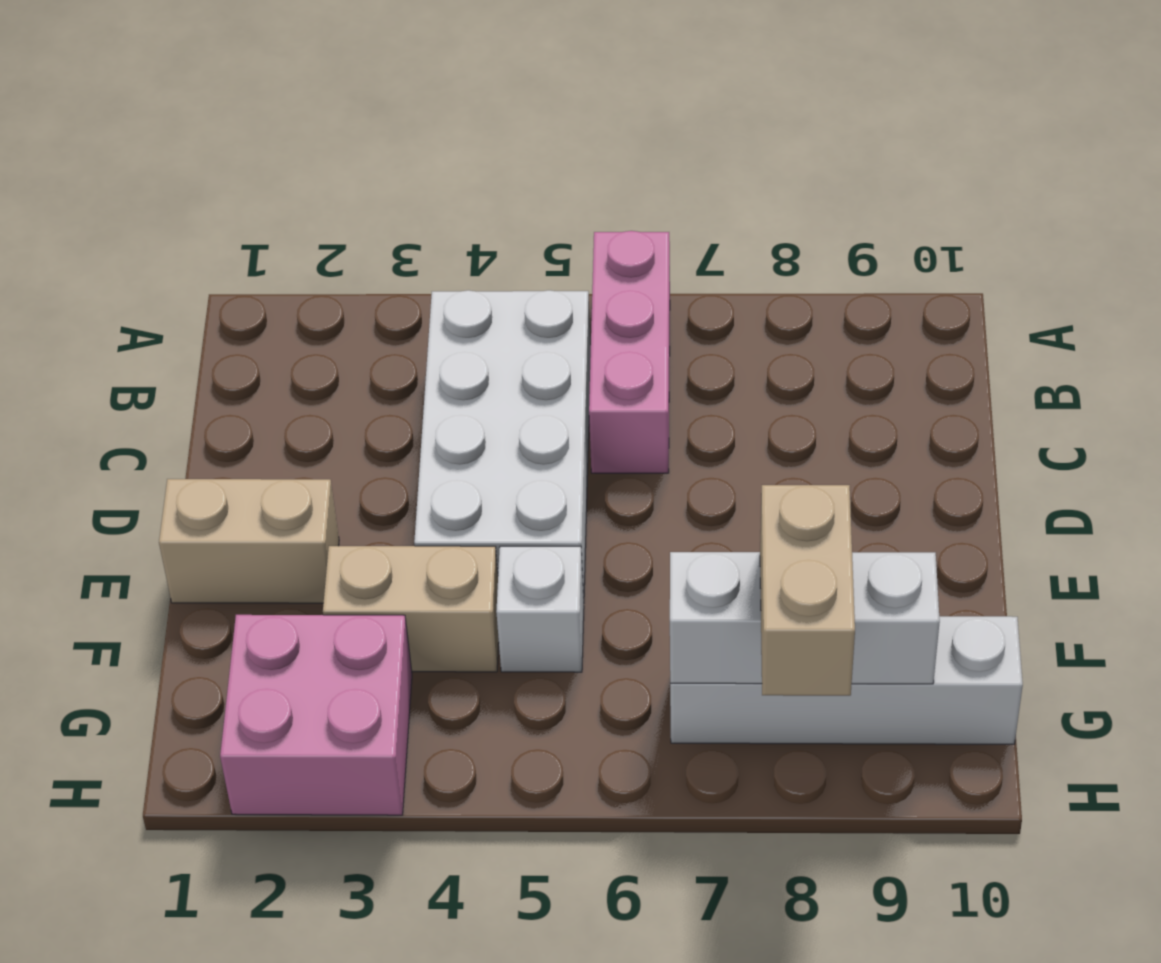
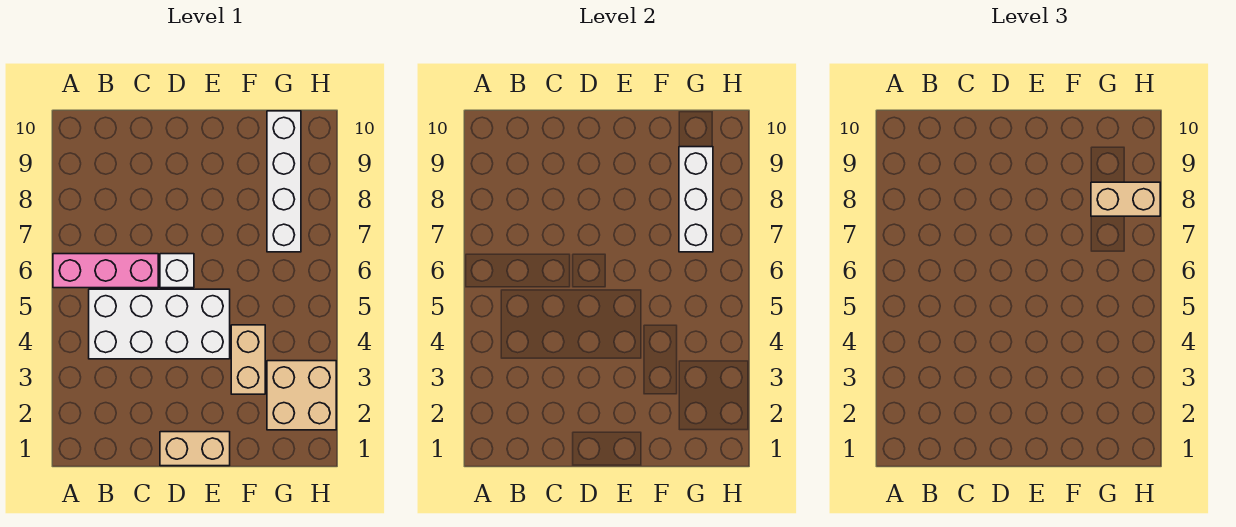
tan brick E1:E2 level 1 -> tan brick D1:E1 level 1
white brick F5 level 1 -> white brick D6 level 1
pink brick G2:H3 level 1 -> tan brick G2:H3 level 1

